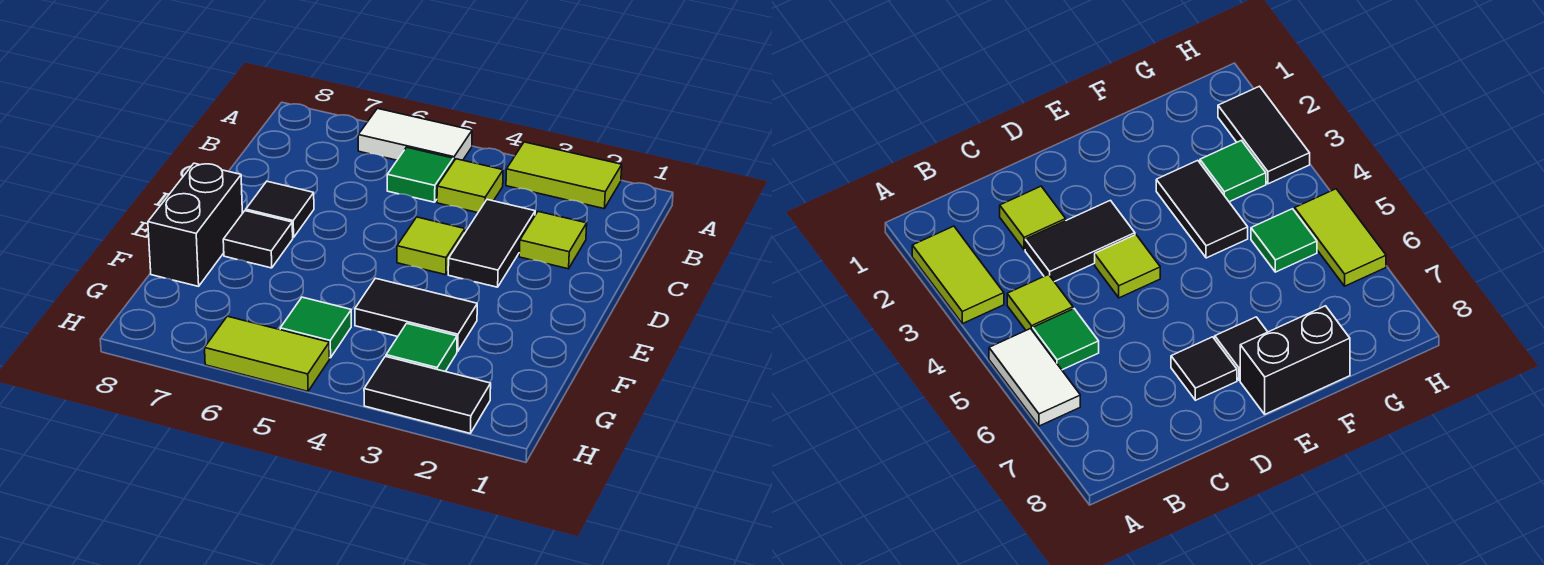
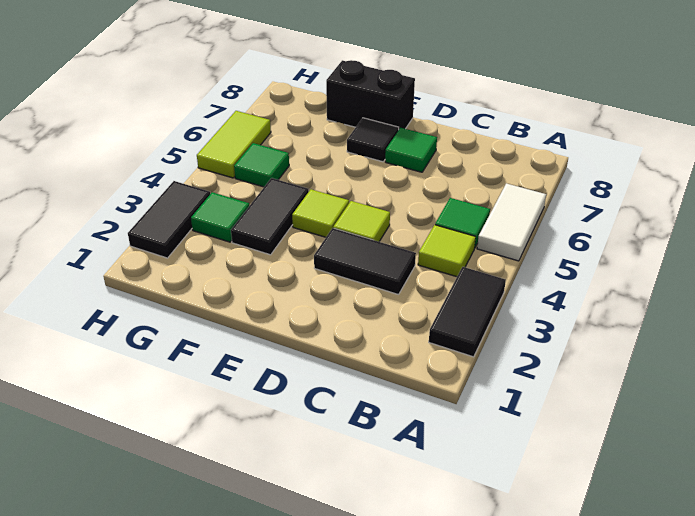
lime tile A2:A3 level 1 -> black tile A2:A3 level 1
lime tile C2 level 1 -> lime tile E4 level 1
black tile D7 level 1 -> green tile D7 level 1

